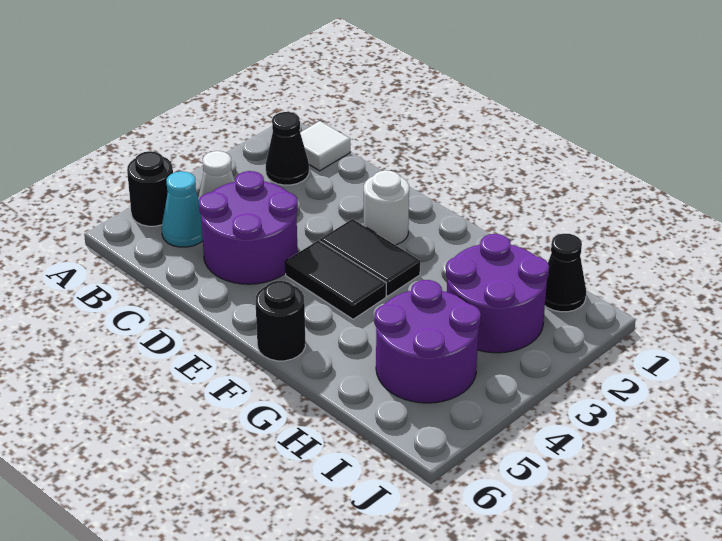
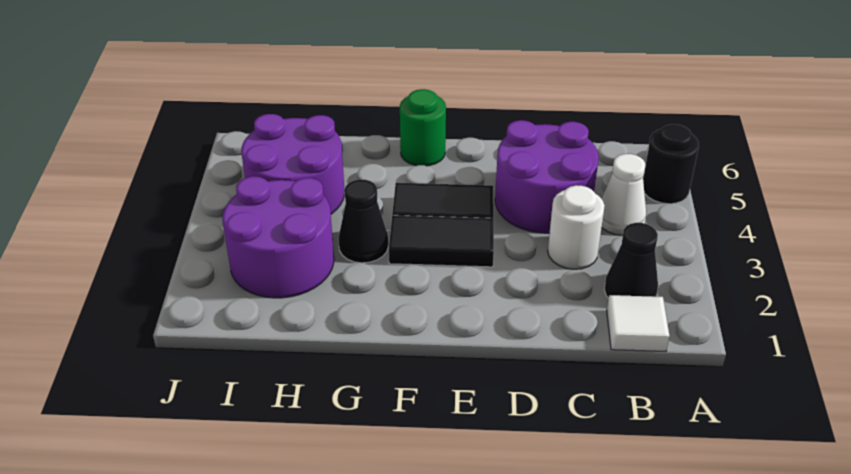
cyan cone B5 level 1 -> none
white round brick E2 level 1 -> white round brick C3 level 1
black round brick F6 level 1 -> green round brick F6 level 1
black cone I1 level 1 -> black cone G3 level 1

